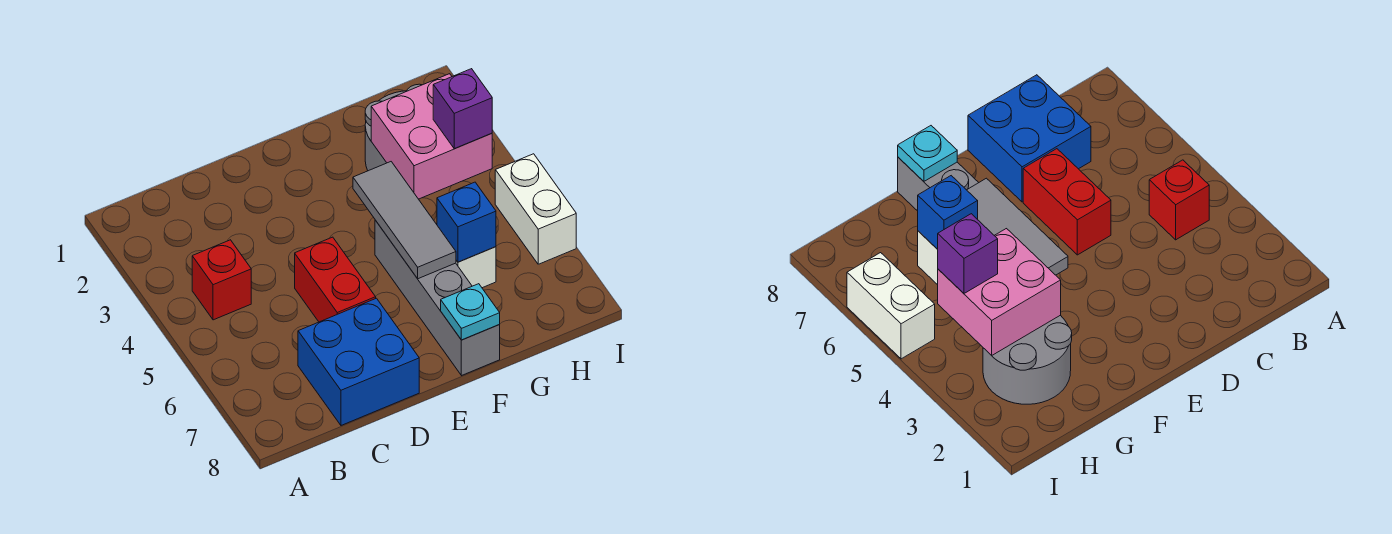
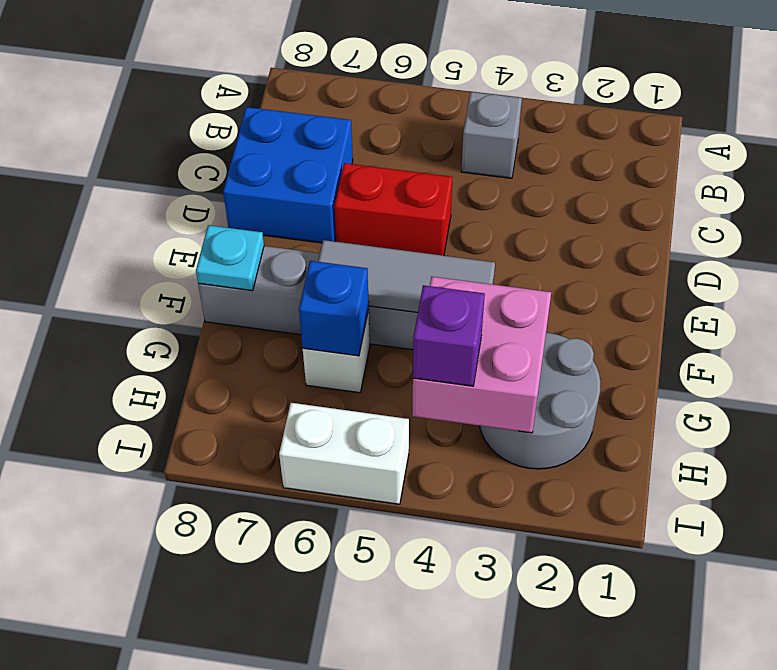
red brick B4 level 1 -> grey brick B4 level 1

